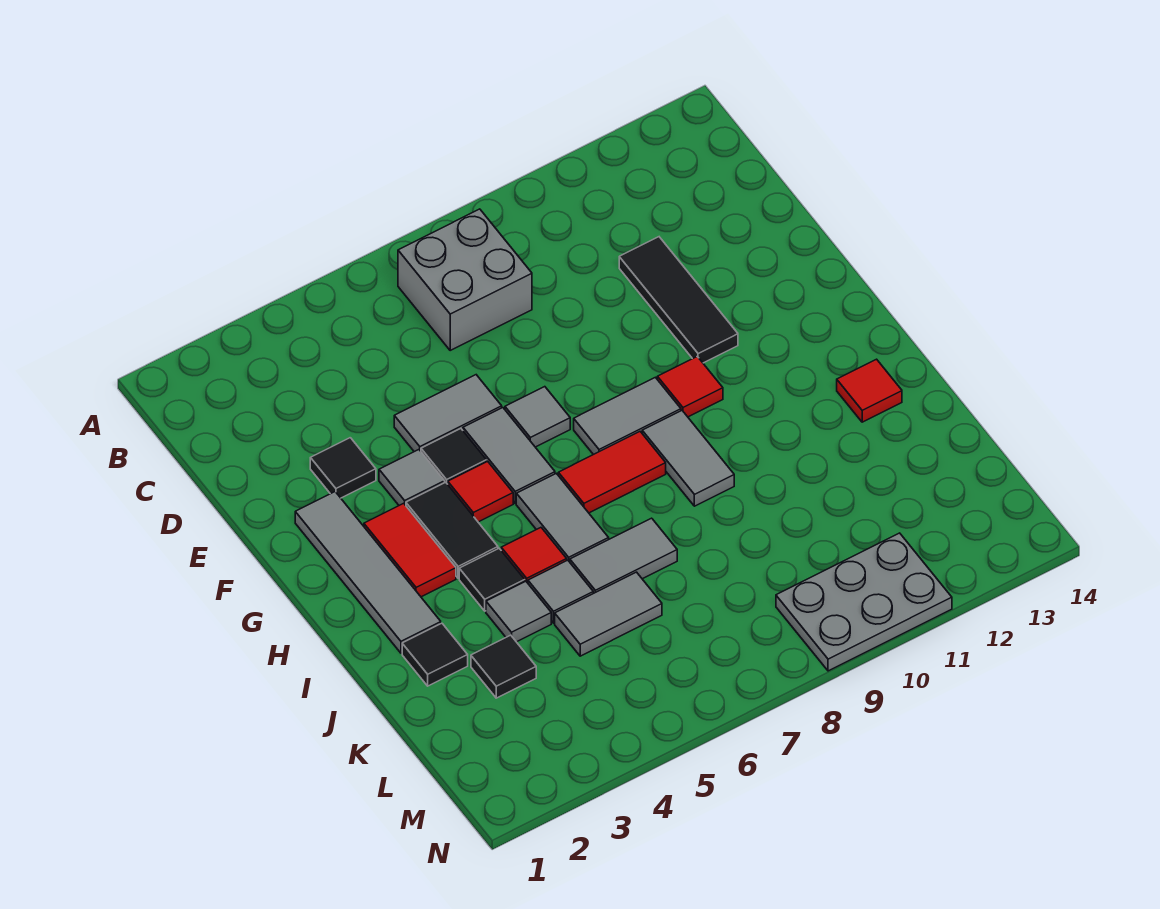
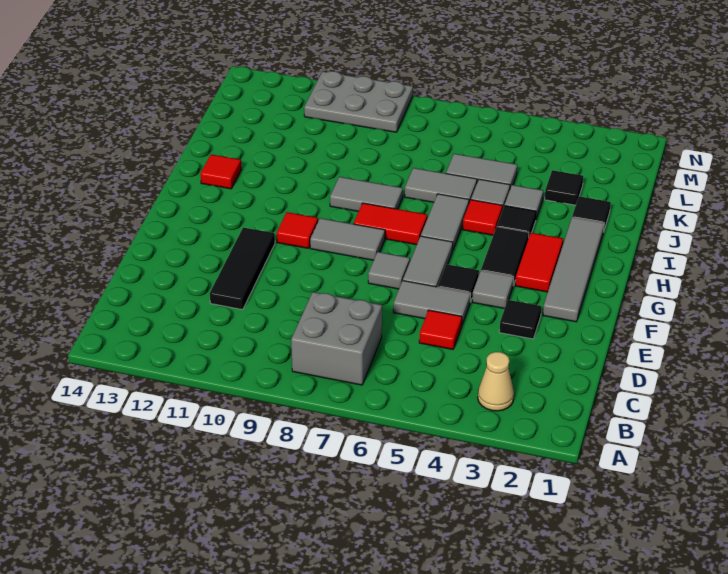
none -> tan cone B3 level 1
red tile G5 level 1 -> red tile D5 level 1
grey tile H9:I9 level 1 -> grey tile I8:I9 level 1

